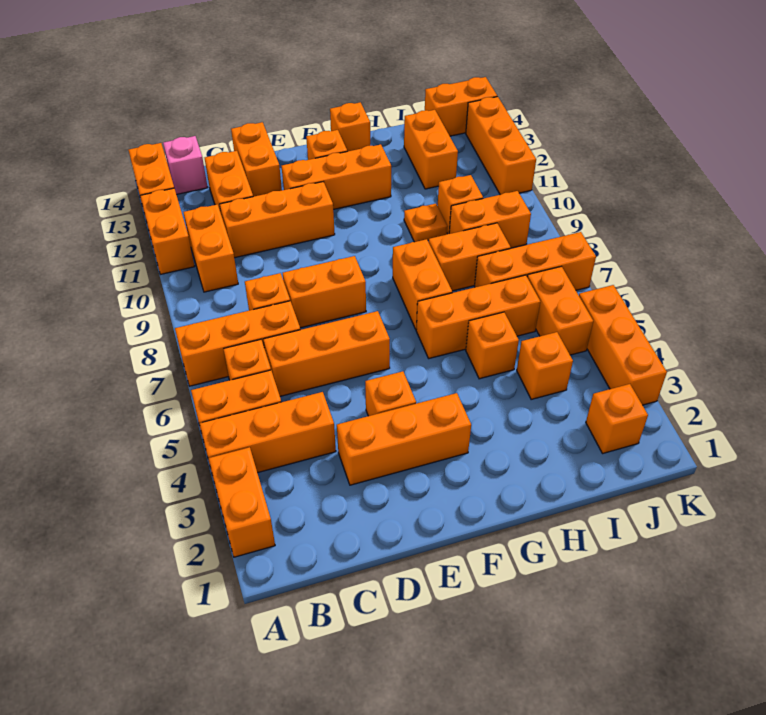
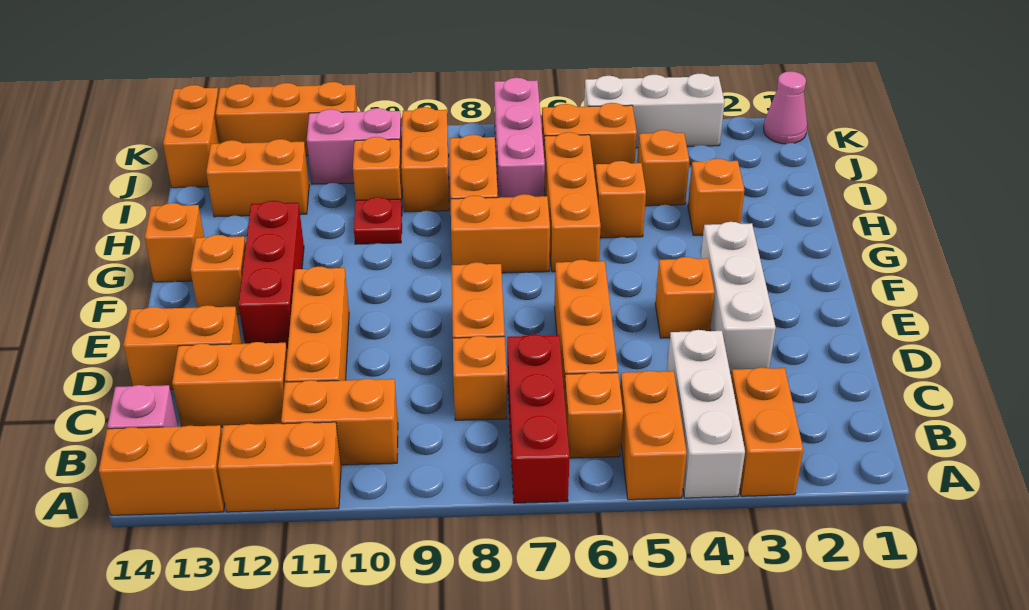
orange brick A2:A3 level 1 -> orange brick A3:B3 level 1
orange brick A4:C4 level 1 -> white brick A4:C4 level 1
orange brick A7:C7 level 1 -> red brick A7:C7 level 1
orange brick D3:F3 level 1 -> white brick D3:F3 level 1
orange brick E12:G12 level 1 -> red brick E12:G12 level 1
orange plate H10 level 1 -> red plate H10 level 1
orange brick I7:K7 level 1 -> pink brick I7:K7 level 1
orange brick J2 level 1 -> orange brick H3 level 1
none -> pink brick J10:J11 level 1
none -> pink cone K1 level 1
orange brick K3:K5 level 1 -> white brick K3:K5 level 1

